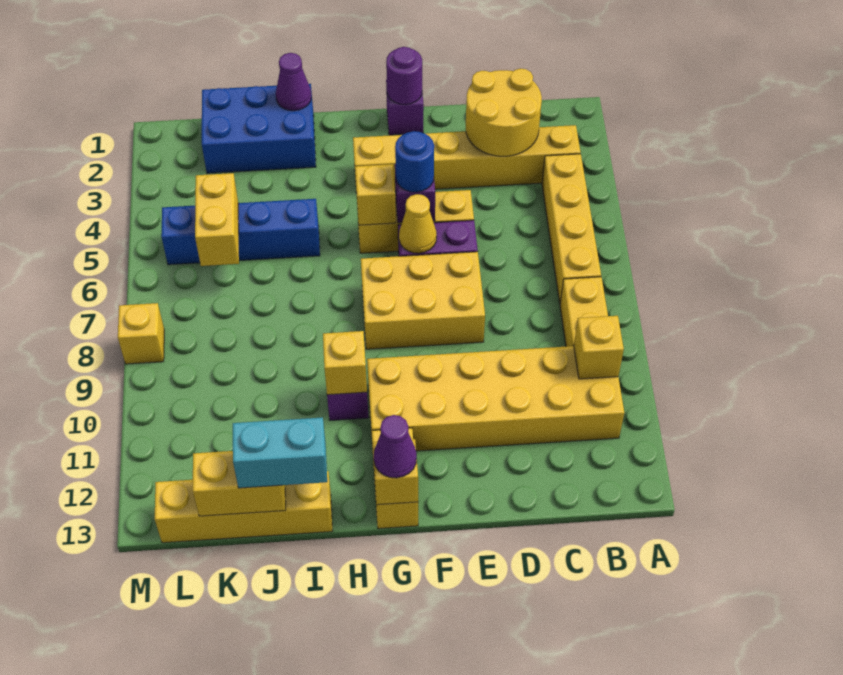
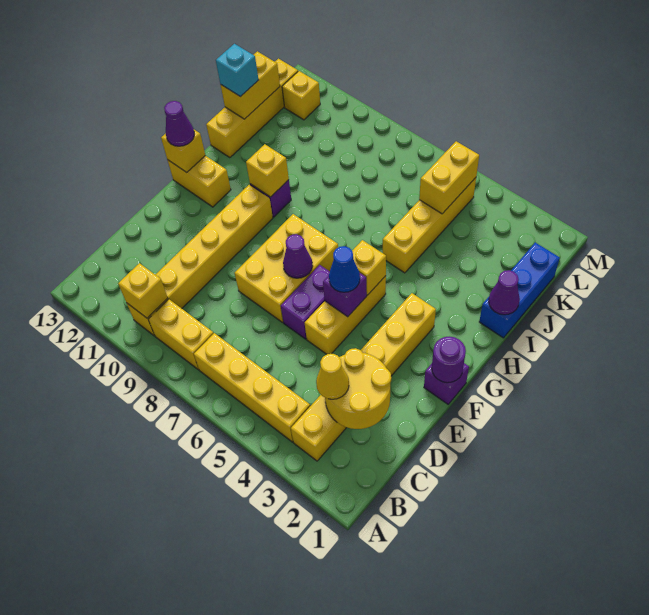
yellow brick B10:G11 level 1 -> yellow brick B10:G10 level 1
blue round brick F5 level 3 -> blue cone F5 level 3
yellow cone F6 level 2 -> yellow cone C3 level 3
none -> purple cone F7 level 2
blue brick I1:K2 level 1 -> blue brick I1:K1 level 1
blue brick I5:L5 level 1 -> yellow brick I5:L5 level 1
cyan brick I13:J13 level 3 -> cyan brick J13 level 3
yellow brick K5:K6 level 2 -> yellow brick K5:L5 level 2
yellow brick M8 level 1 -> yellow brick L12 level 1

